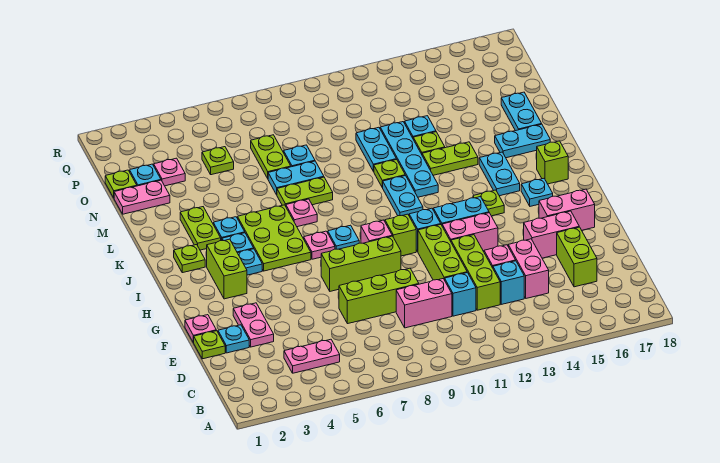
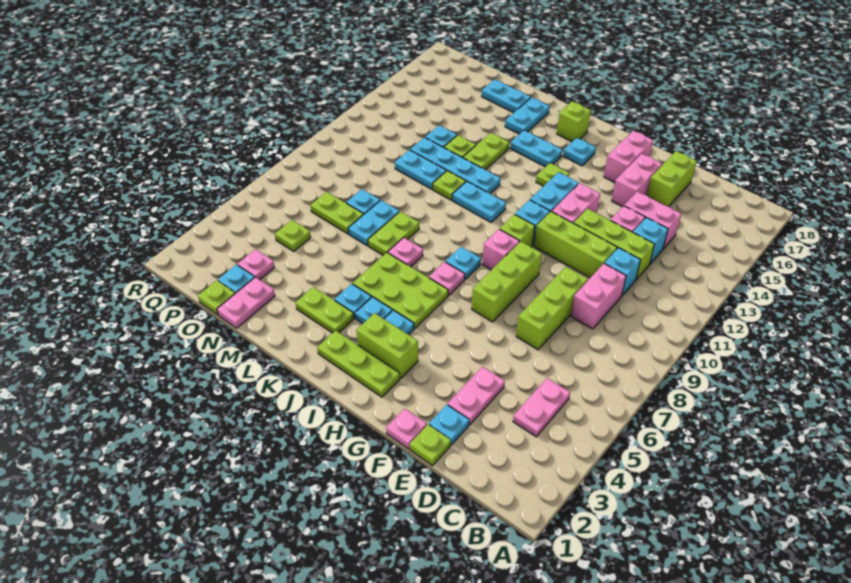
lime brick D16:E16 level 1 -> lime brick E16:E17 level 1
pink plate E3:F3 level 1 -> pink plate E3:E4 level 1
lime plate J2 level 1 -> lime plate H2:J2 level 1

